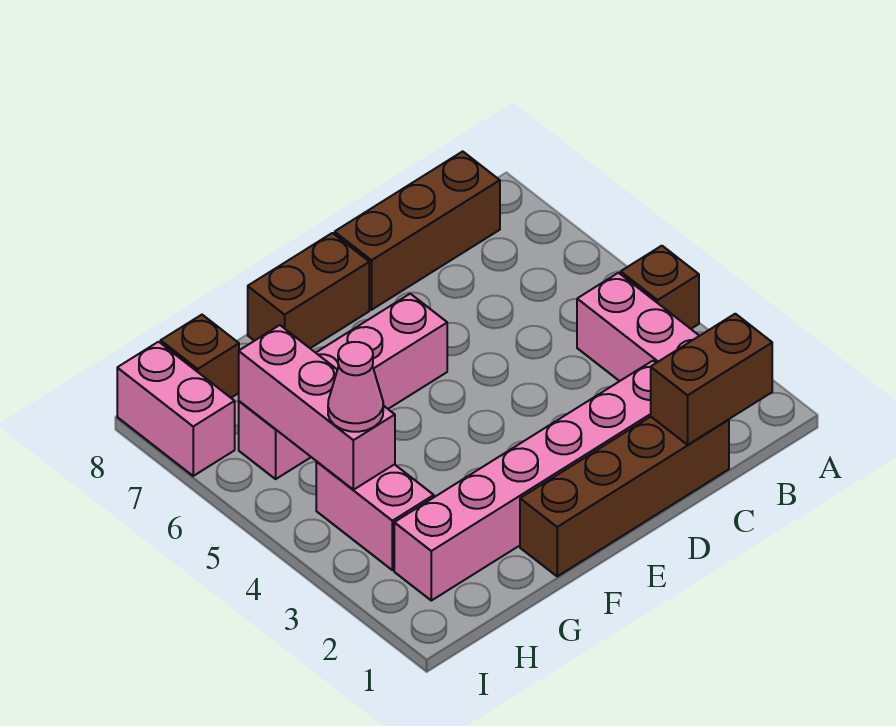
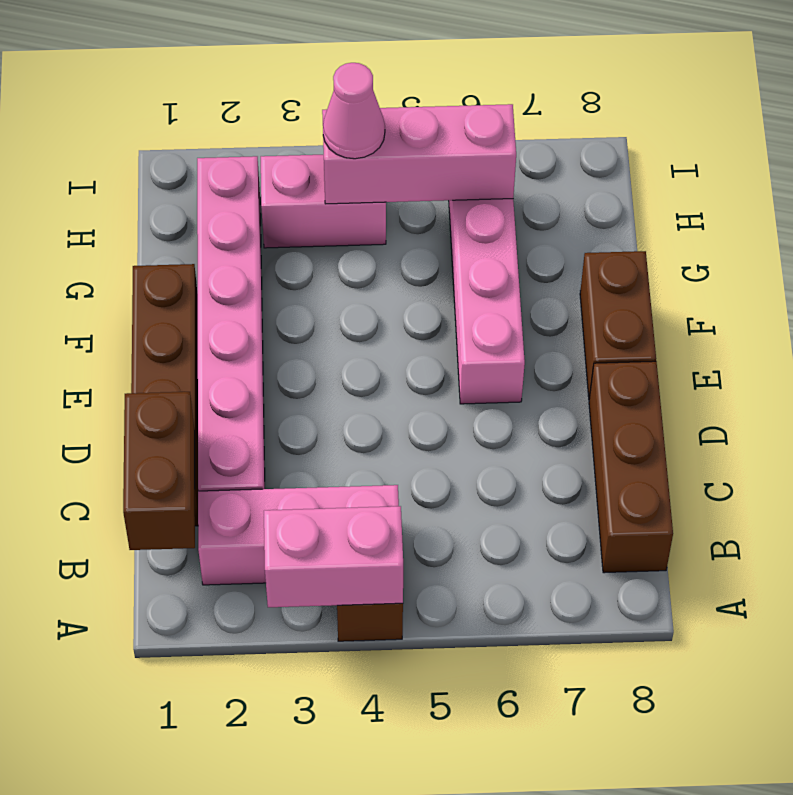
brown brick H8 level 1 -> none
pink brick I7:I8 level 1 -> pink brick A3:A4 level 2

